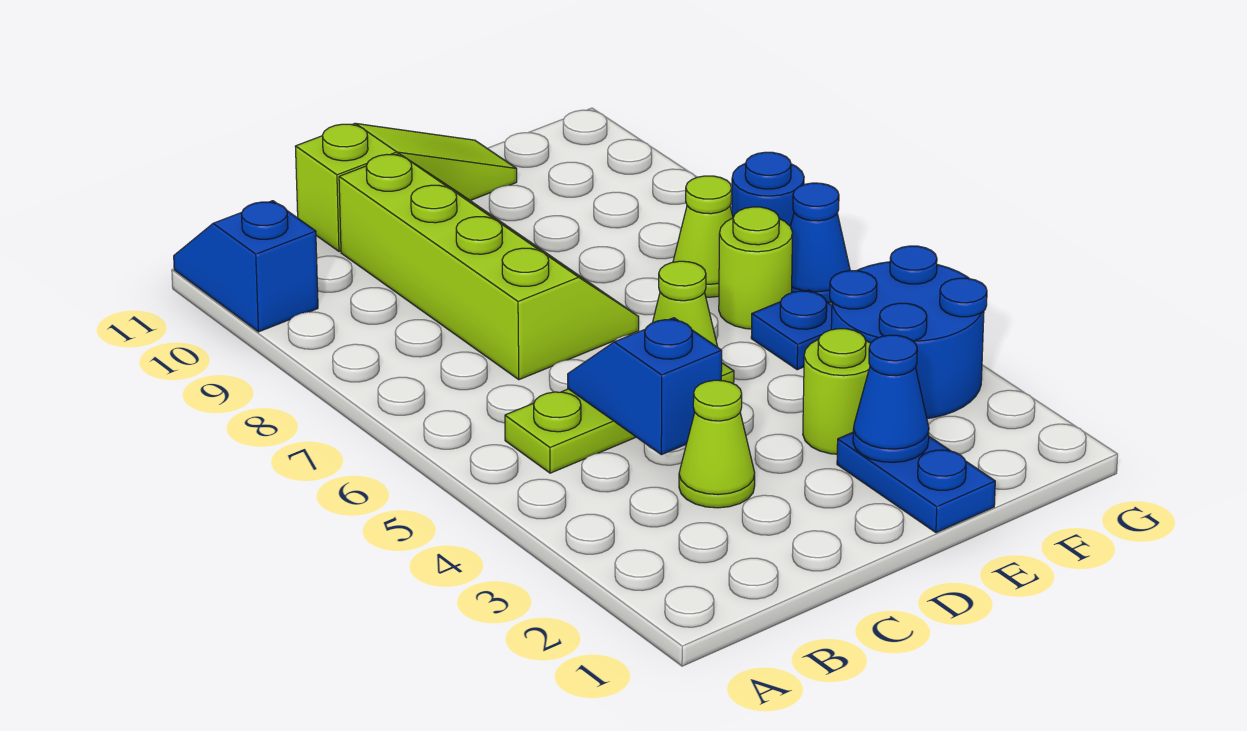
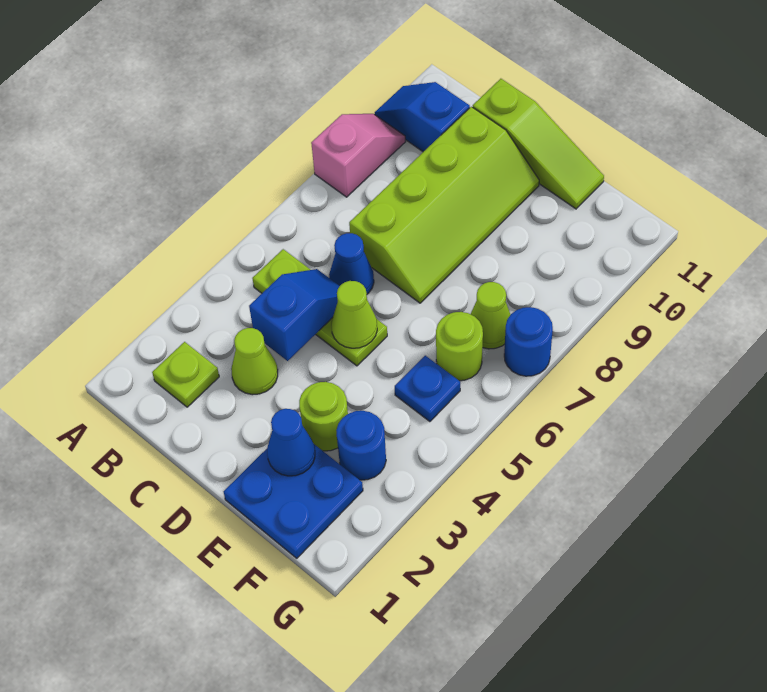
none -> pink slope A8:A9 level 1 top 8
blue slope A10:A11 level 1 top 10 -> blue slope A10:B10 level 1 top B
none -> lime plate B2 level 1
blue plate E1:E2 level 1 -> blue plate E1:F2 level 1
blue round brick F3:G4 level 1 -> blue round brick F3 level 1
blue cone G6 level 1 -> blue cone C6 level 1

